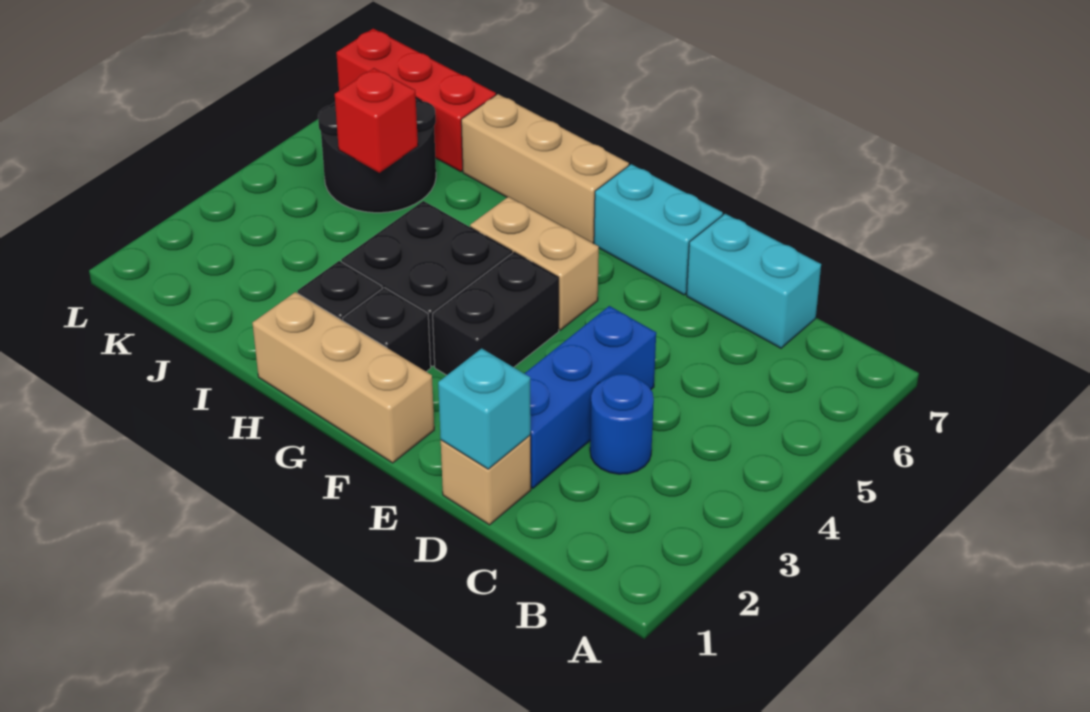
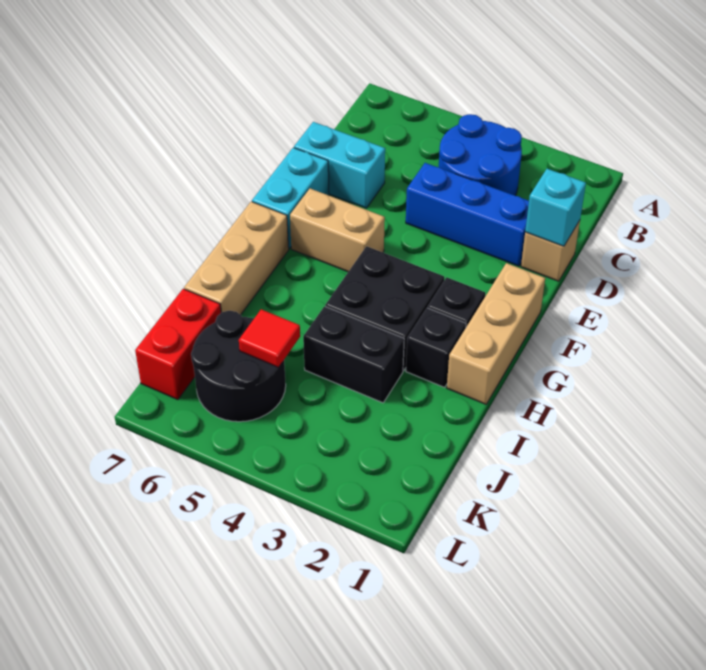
blue round brick C3 level 1 -> blue round brick B3:C4 level 1
cyan brick C7:D7 level 1 -> cyan brick D6:D7 level 1
black brick F3:F4 level 1 -> black brick I3:I4 level 1
tan brick F5:G5 level 1 -> tan brick F5:F6 level 1
red brick J5 level 2 -> red tile J5 level 2
red brick J7:L7 level 1 -> red brick J7:K7 level 1

